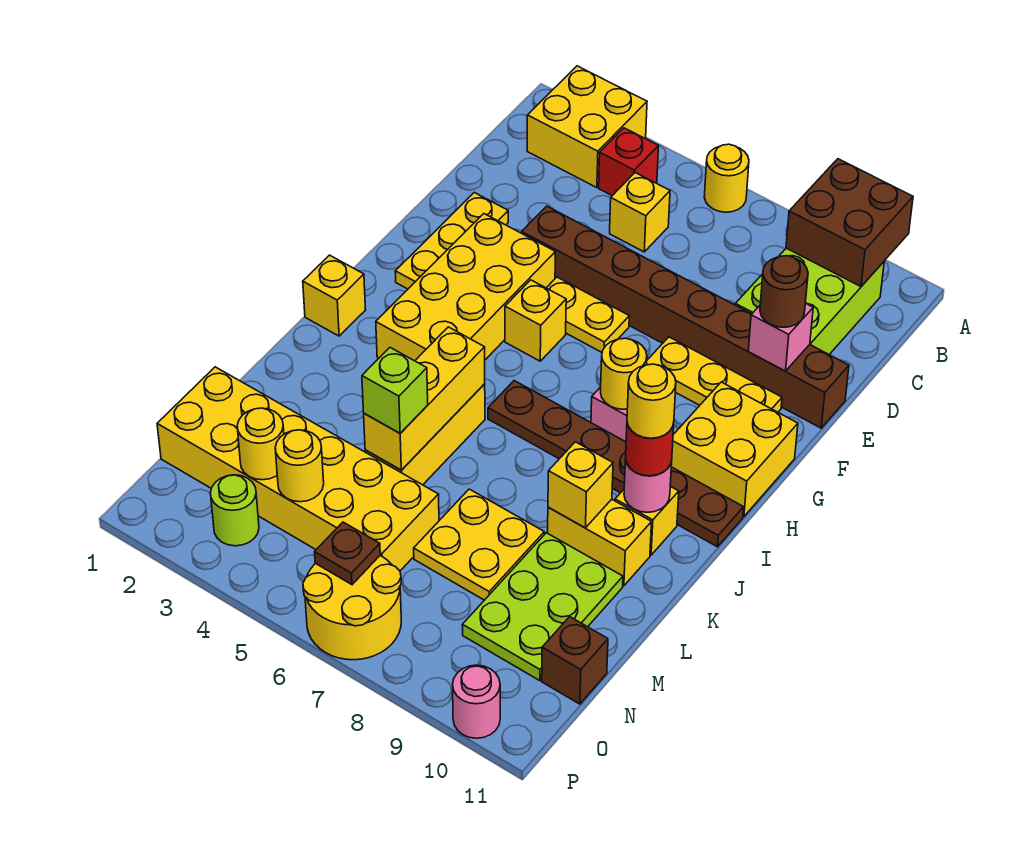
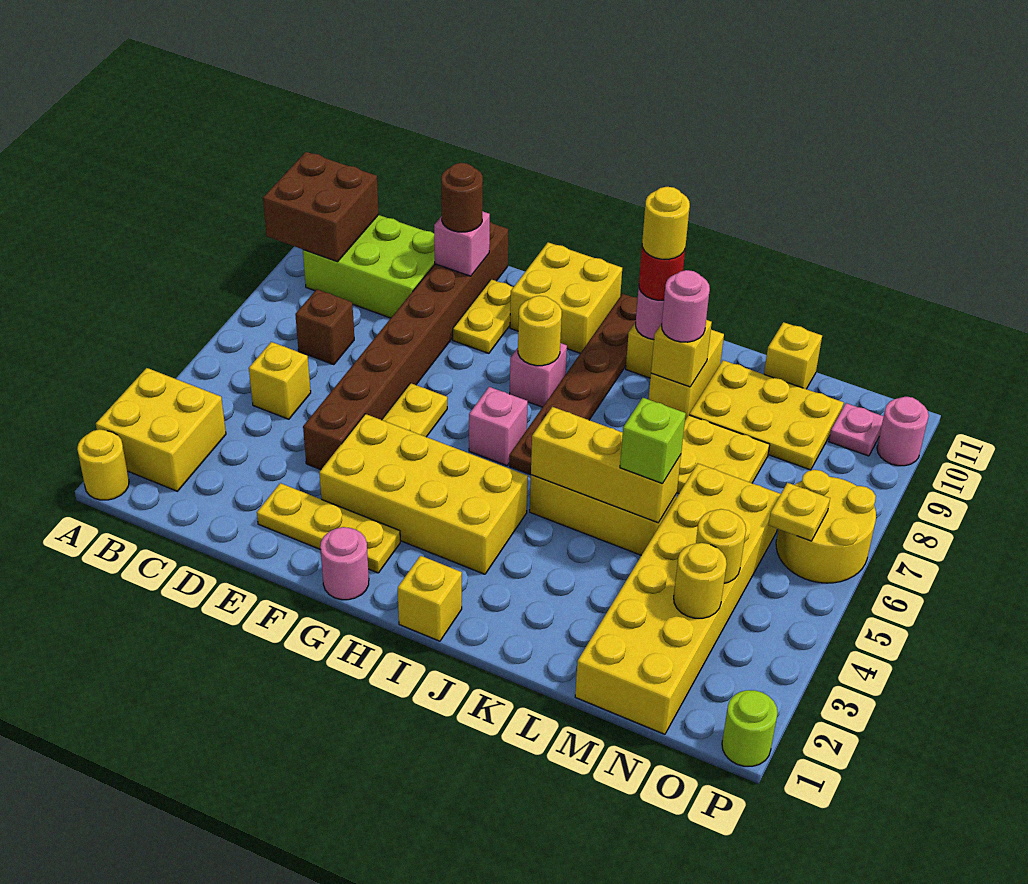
yellow round brick A6 level 1 -> yellow round brick A1 level 1
red brick B4 level 1 -> none
yellow plate F8:F10 level 1 -> yellow plate F9:F10 level 1
none -> pink round brick G1 level 1
yellow brick G5 level 1 -> yellow brick M11 level 1
none -> pink brick H6 level 1
none -> pink round brick K9 level 3
lime plate L9:N10 level 1 -> yellow plate L9:N10 level 1
brown brick N11 level 1 -> brown brick C7 level 1
lime round brick O3 level 1 -> lime round brick P1 level 1
brown plate O6 level 2 -> yellow plate O6 level 2
none -> pink plate O10 level 1

